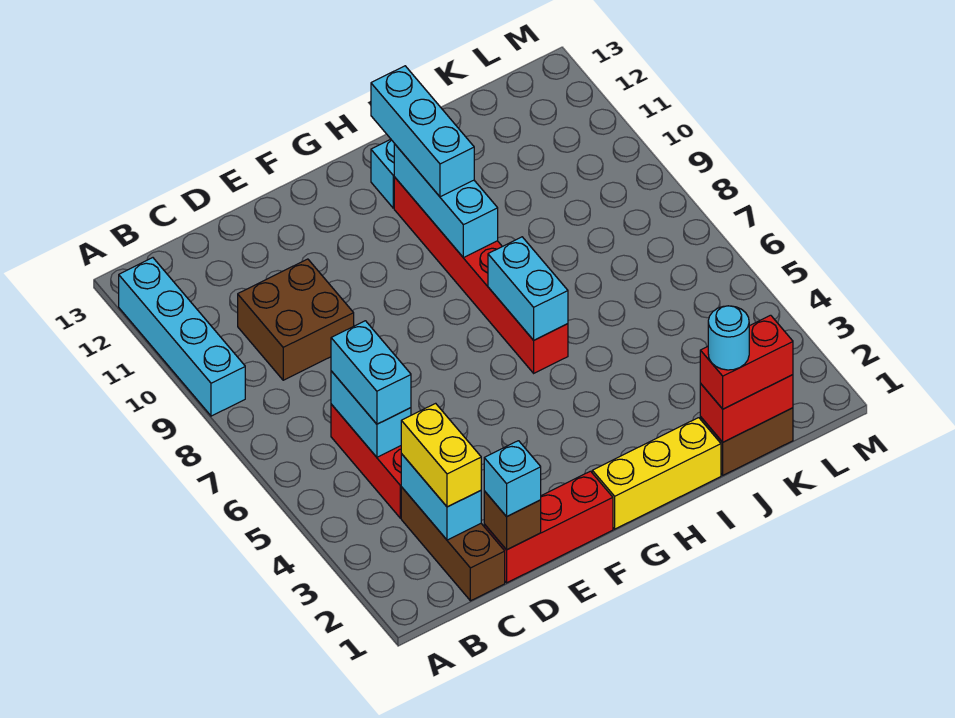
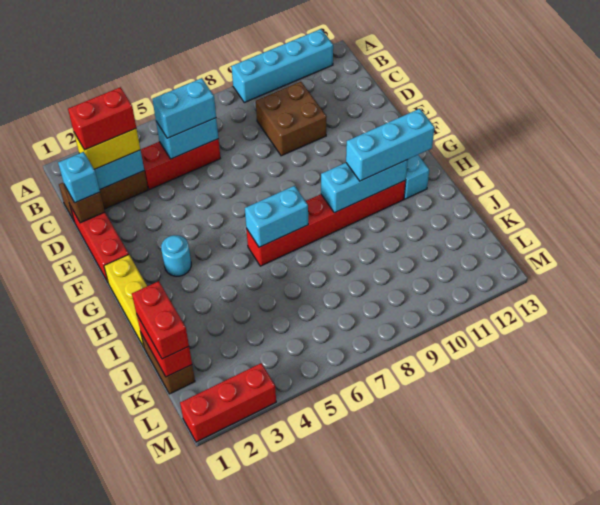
none -> red brick C2:C3 level 4
cyan round brick J1 level 4 -> cyan round brick G3 level 1
none -> red brick M1:M3 level 1

